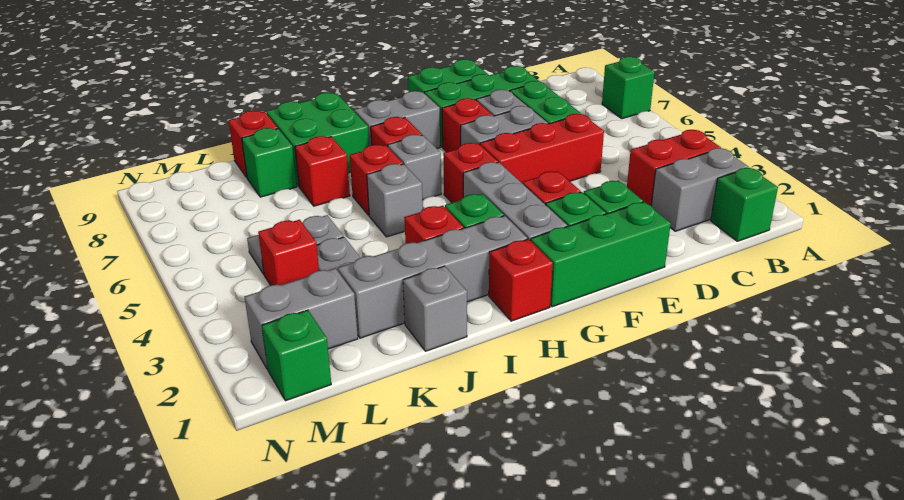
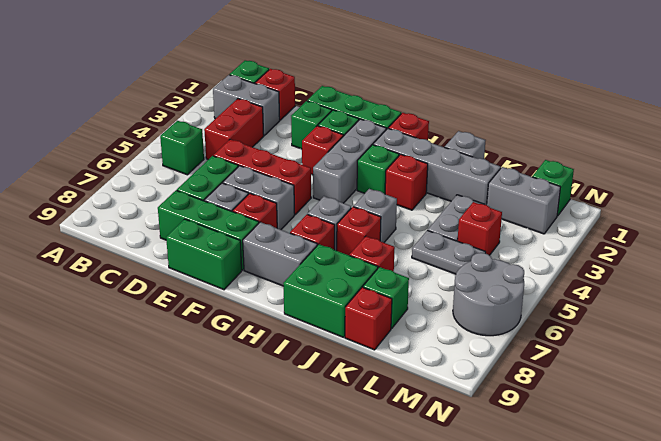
green brick A7 level 1 -> green brick B5 level 1
red brick B3:C3 level 1 -> red brick C3:C4 level 1
red brick G5 level 1 -> red brick C1 level 1
none -> grey round brick M6:N7 level 1

